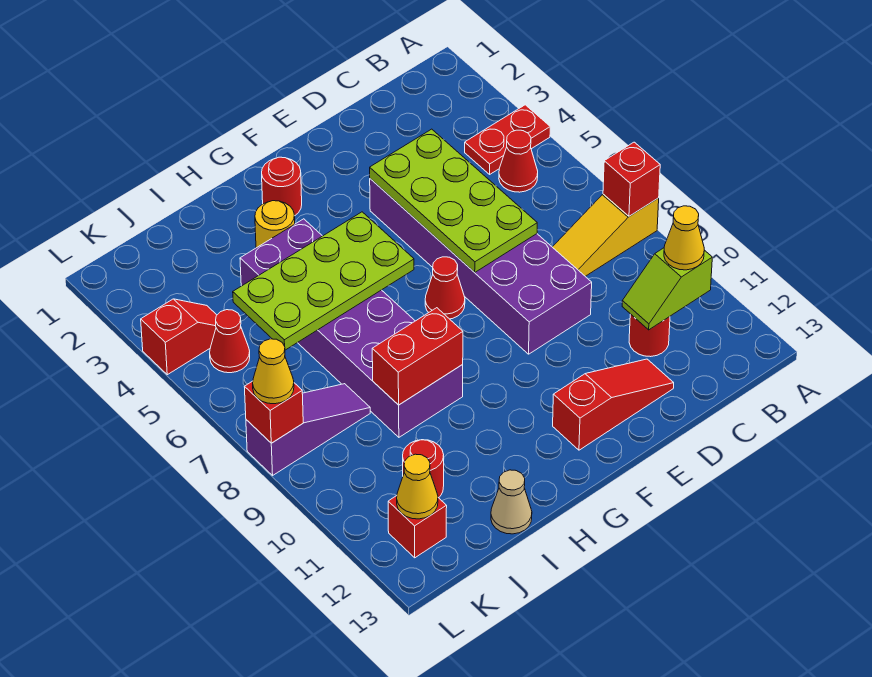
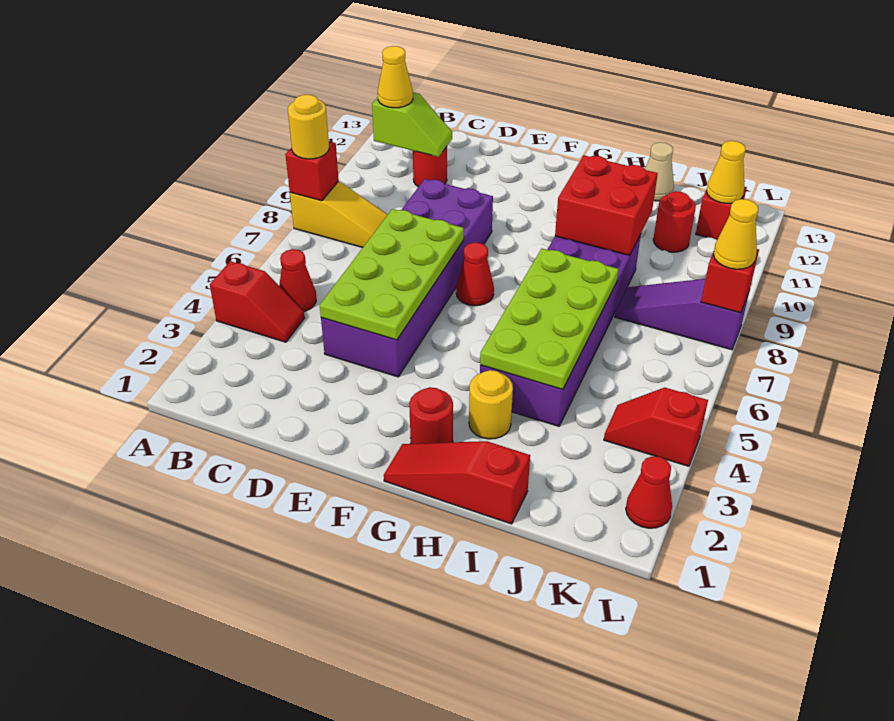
red plate A4:B4 level 1 -> red slope A4:B4 level 1 top A
none -> yellow round brick A8 level 3
red slope D12:F12 level 1 top F -> red slope G1:I1 level 1 top I
lime plate G5:J6 level 2 -> lime plate H4:I7 level 2
red brick H9:I9 level 2 -> red brick H9:I10 level 2
red cone K5 level 1 -> red cone L2 level 1

